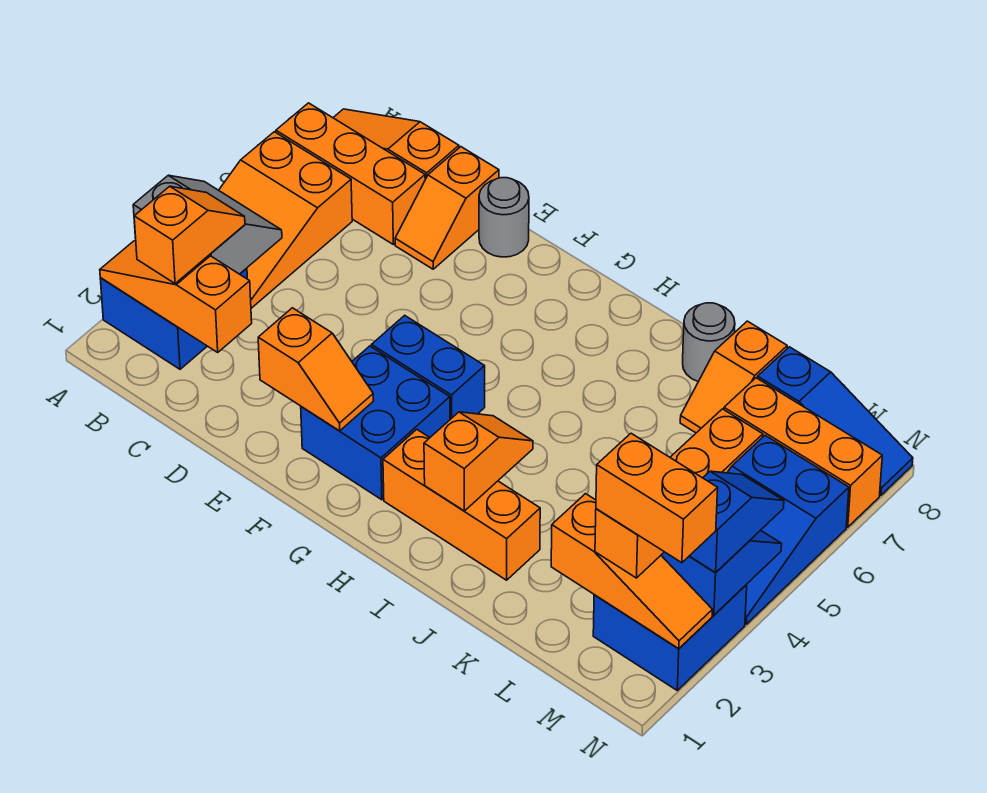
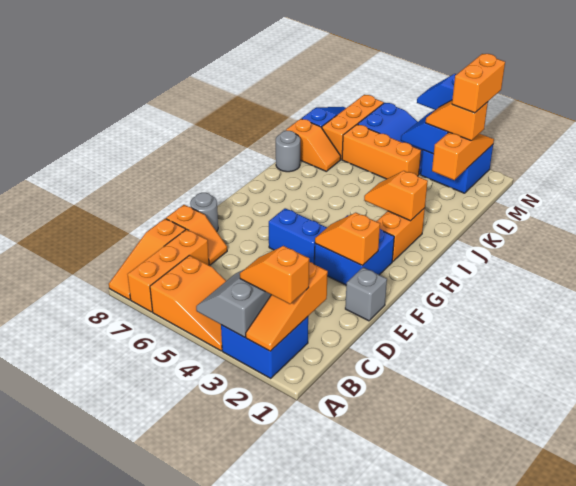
none -> grey brick E1 level 1
orange slope E2:F2 level 2 top E -> orange slope F2:F3 level 2 top 2
blue brick F4:G4 level 1 -> blue brick F4:F5 level 1
orange brick H2:J2 level 1 -> orange brick H2:I2 level 1

